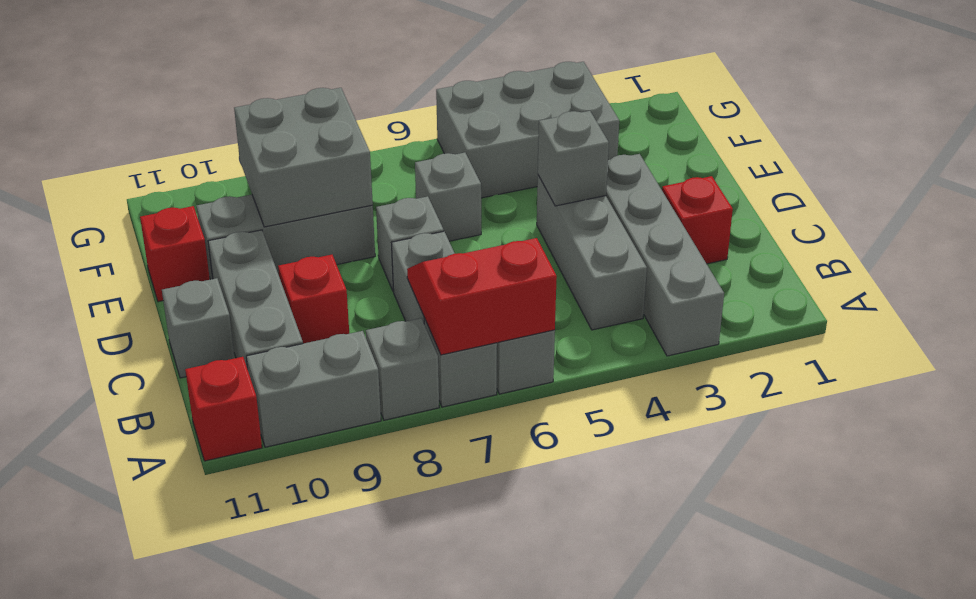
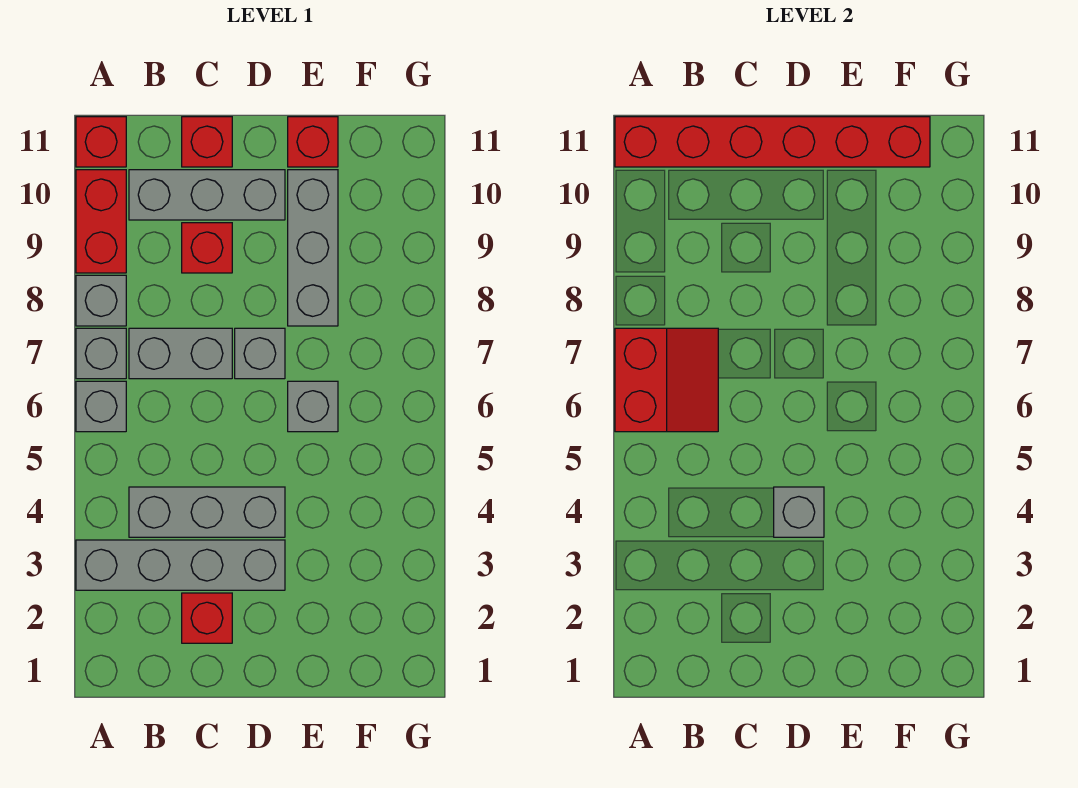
grey brick A9:A10 level 1 -> red brick A9:A10 level 1
none -> red brick A11:F11 level 2
grey brick C11 level 1 -> red brick C11 level 1
grey brick E8:F9 level 2 -> none
grey brick F3:G5 level 1 -> none

